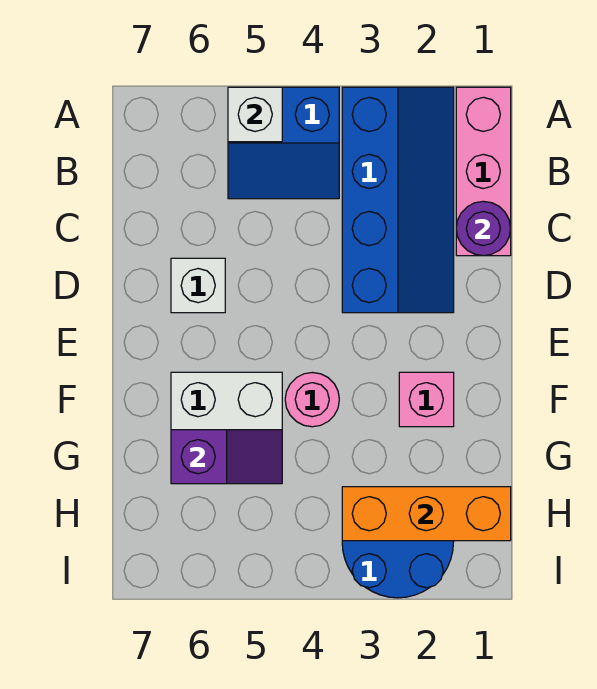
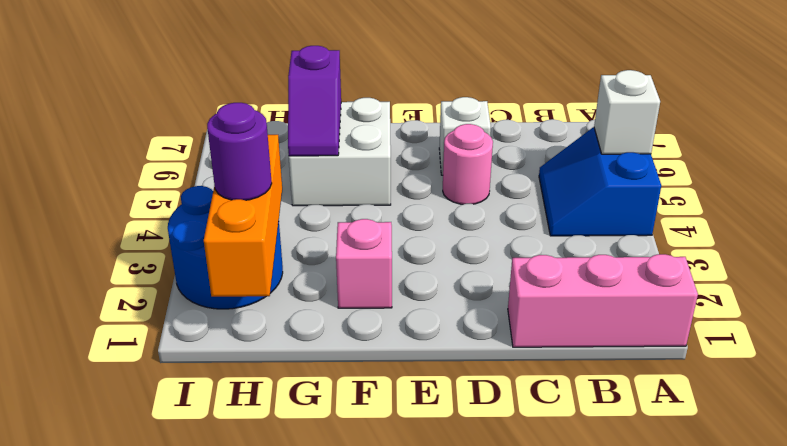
blue slope A2:D3 level 1 top 3 -> none
purple round brick C1 level 2 -> purple round brick H2 level 3
pink round brick F4 level 1 -> pink round brick D5 level 1

